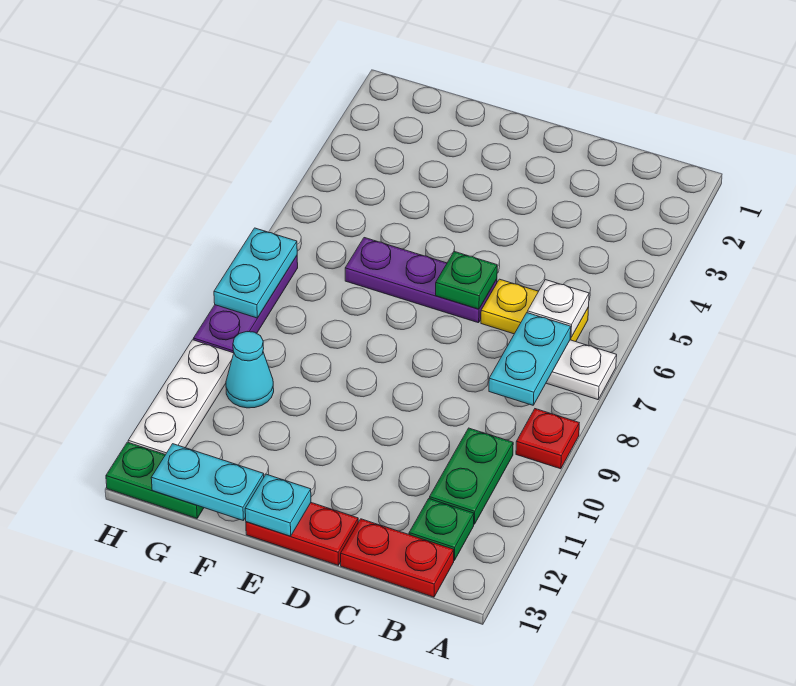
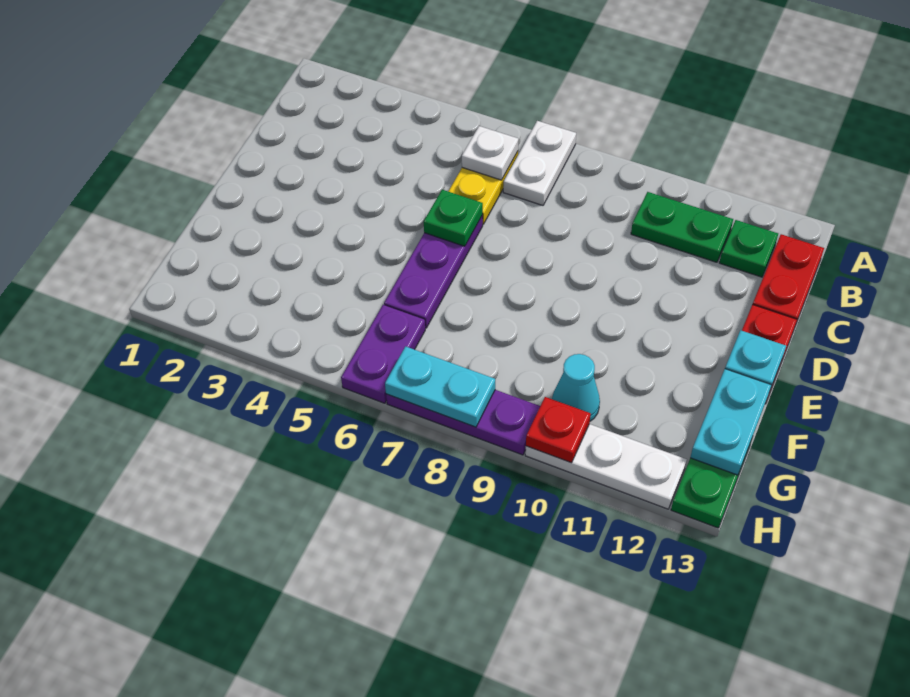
red plate A9 level 1 -> red plate H10 level 2
cyan plate B7:B8 level 2 -> none
none -> purple plate G6:H6 level 1

